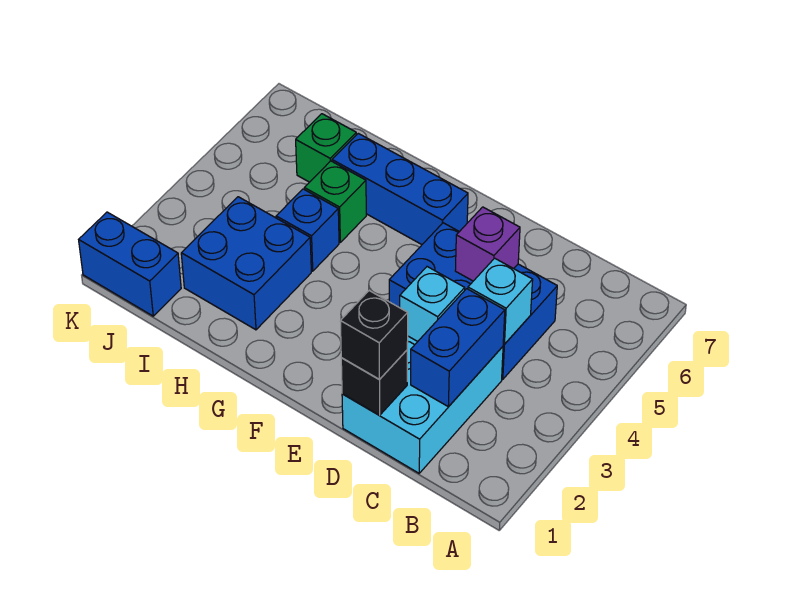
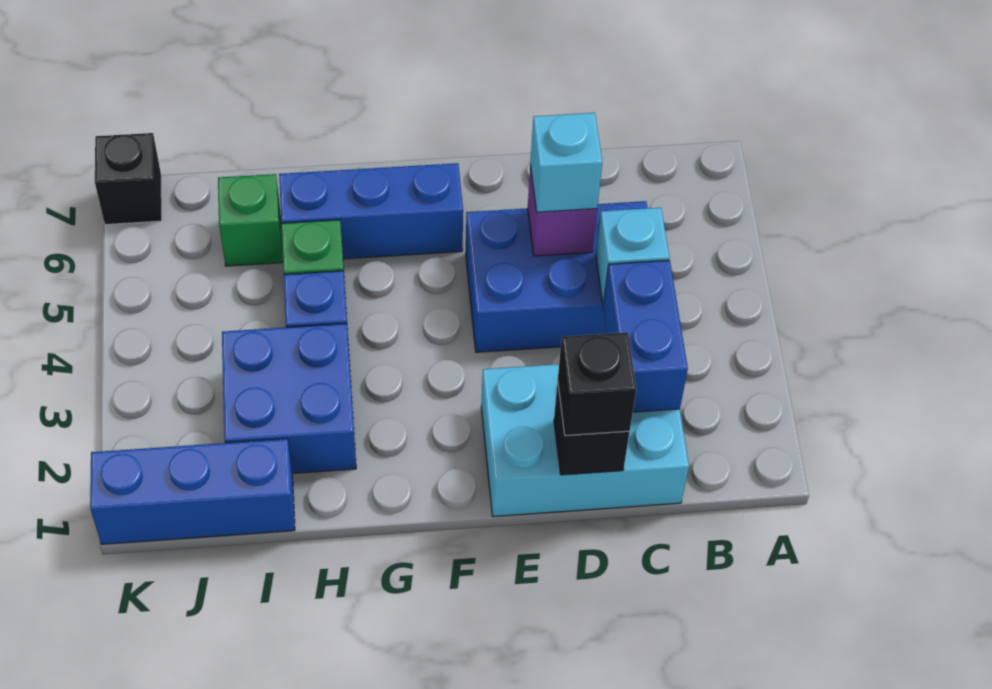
cyan brick C1:D3 level 1 -> cyan brick C1:E2 level 1
cyan brick D3 level 2 -> cyan brick D5 level 3
blue brick J1:K1 level 1 -> blue brick I1:K1 level 1
none -> black brick K7 level 1

